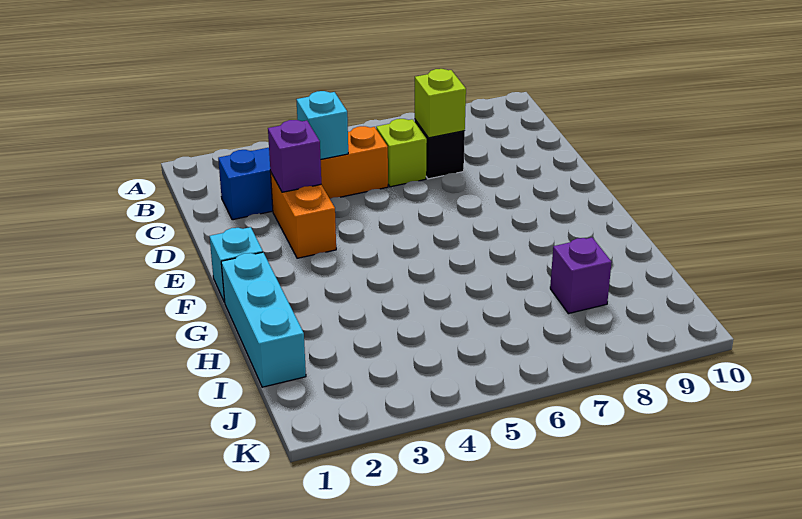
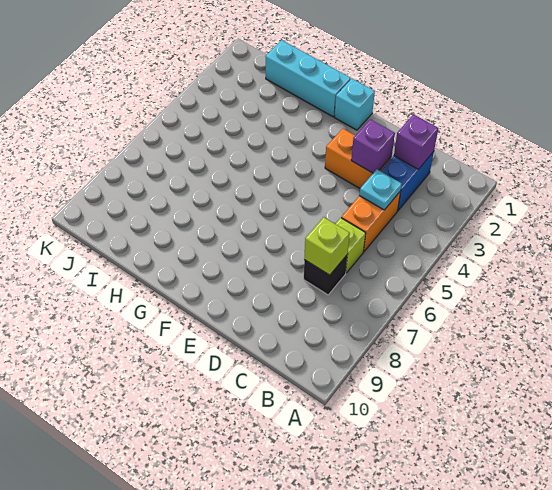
cyan brick C4 level 2 -> cyan plate C4 level 2
purple brick I8 level 1 -> purple brick C2 level 2

